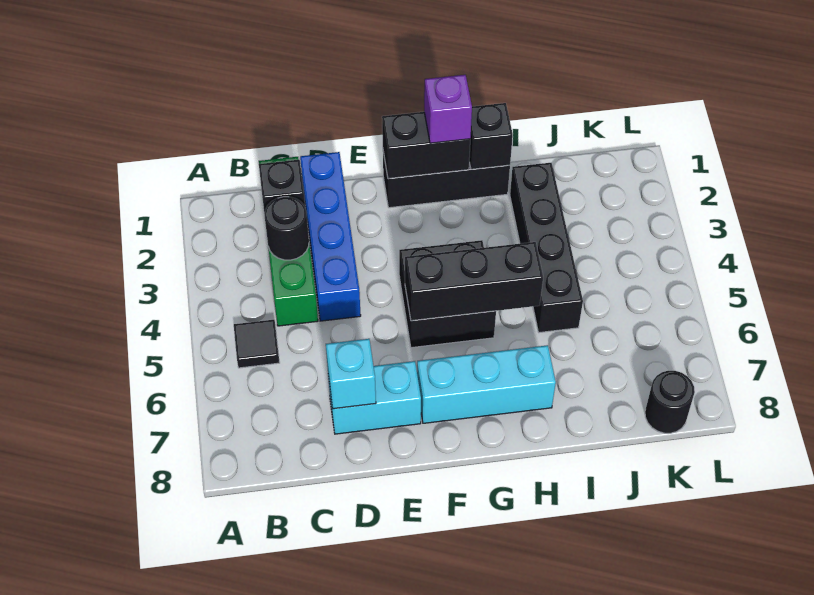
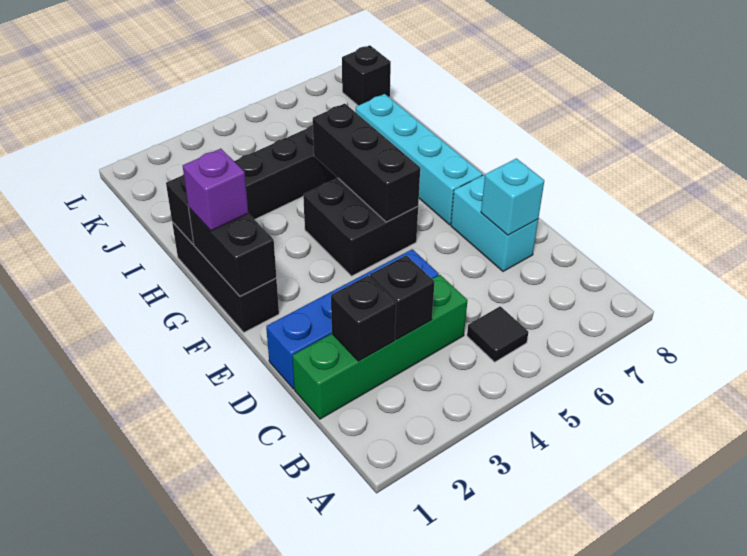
black round brick C3 level 2 -> black brick C3 level 2
cyan brick F7:H7 level 1 -> cyan brick F7:I7 level 1
black round brick K8 level 1 -> black brick K8 level 1

